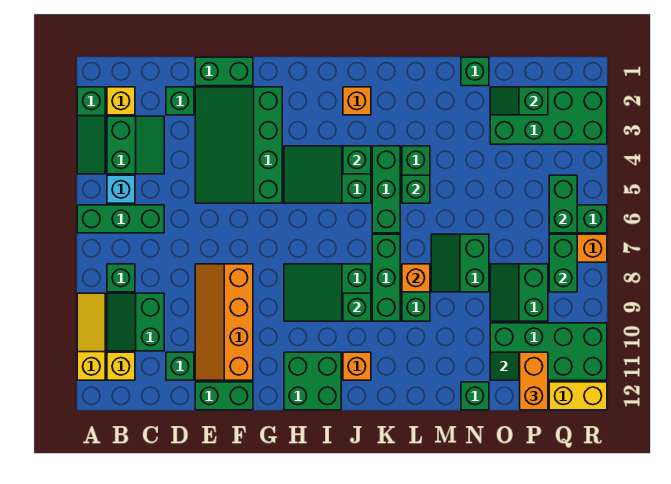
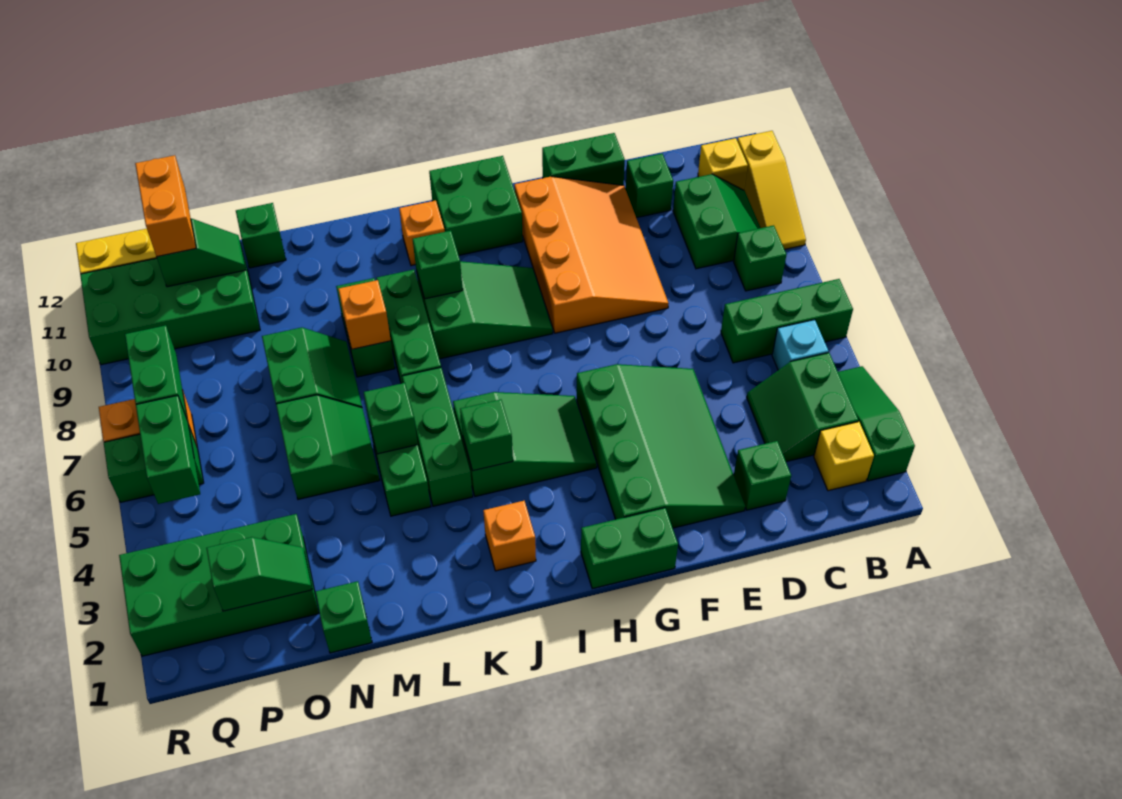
green brick E1:F1 level 1 -> green brick G1:H1 level 1
orange slope E8:F11 level 1 top F -> orange slope E8:G11 level 1 top G
green slope O8:P9 level 1 top P -> green slope M5:N6 level 1 top N

